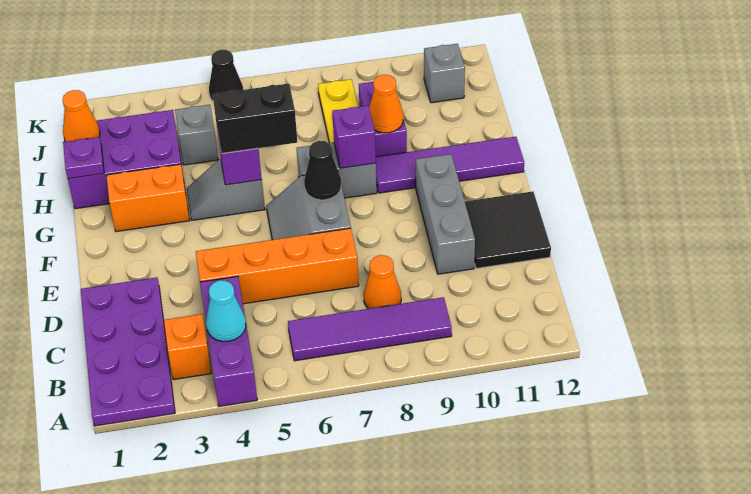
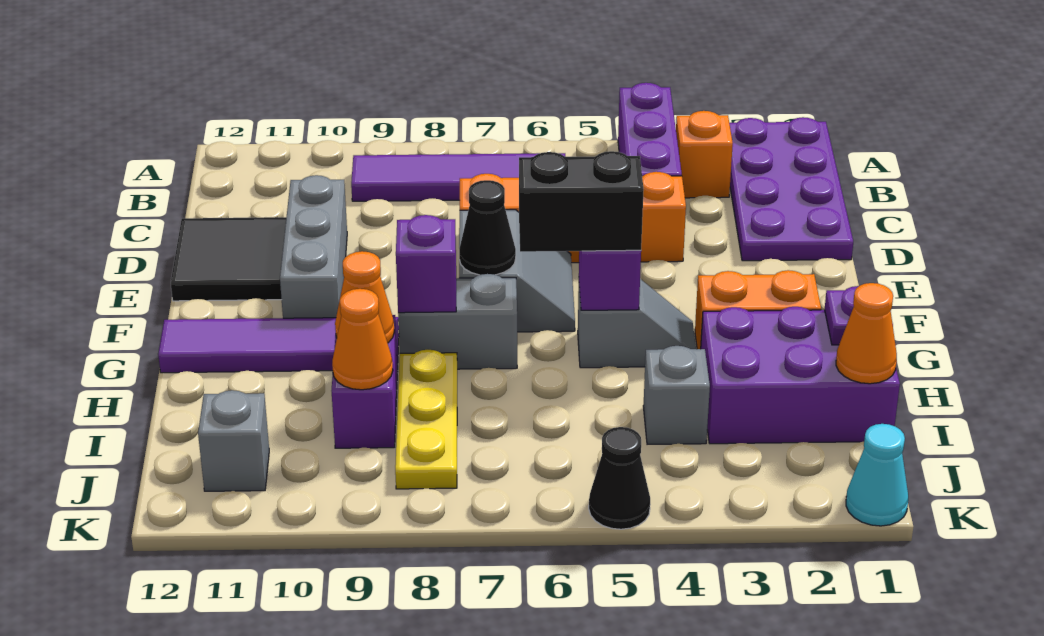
cyan cone B4 level 2 -> cyan cone K1 level 1
orange cone C8 level 1 -> orange cone I9 level 2

